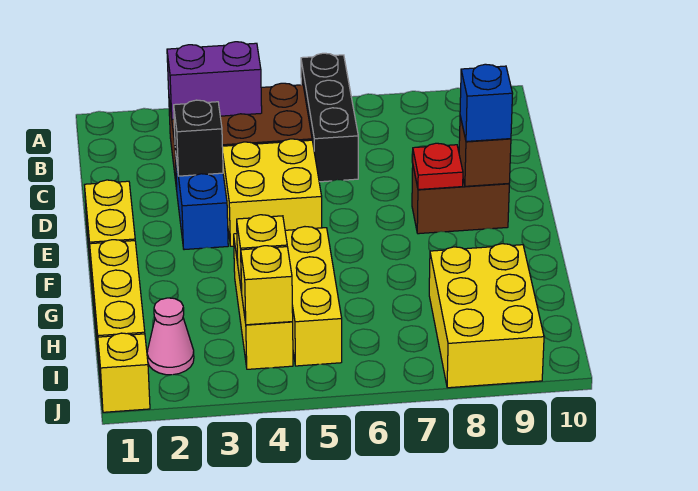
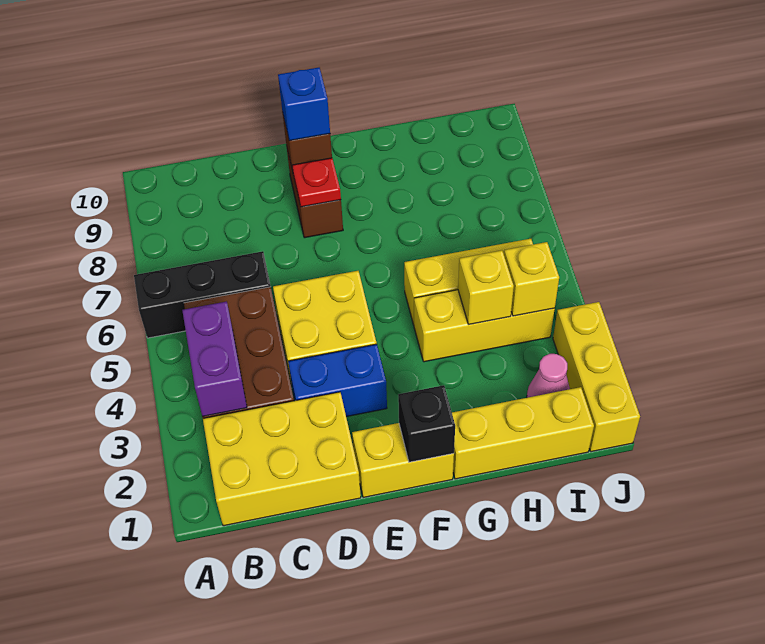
black brick D3 level 2 -> black brick F1 level 2
yellow brick H8:J9 level 1 -> yellow brick B1:D2 level 1
yellow brick J1 level 1 -> yellow brick J1:J3 level 1

